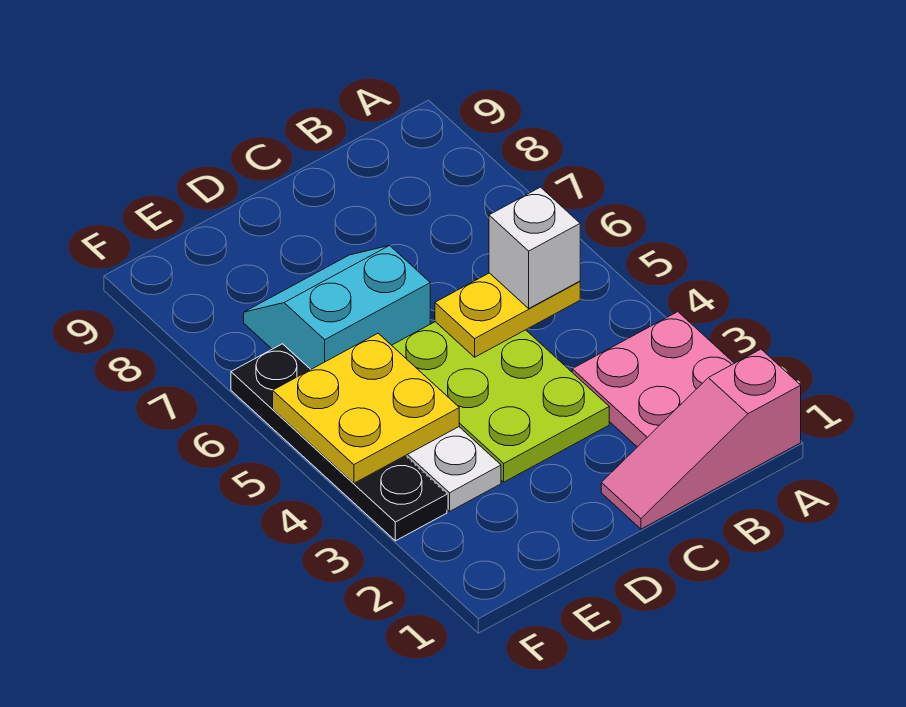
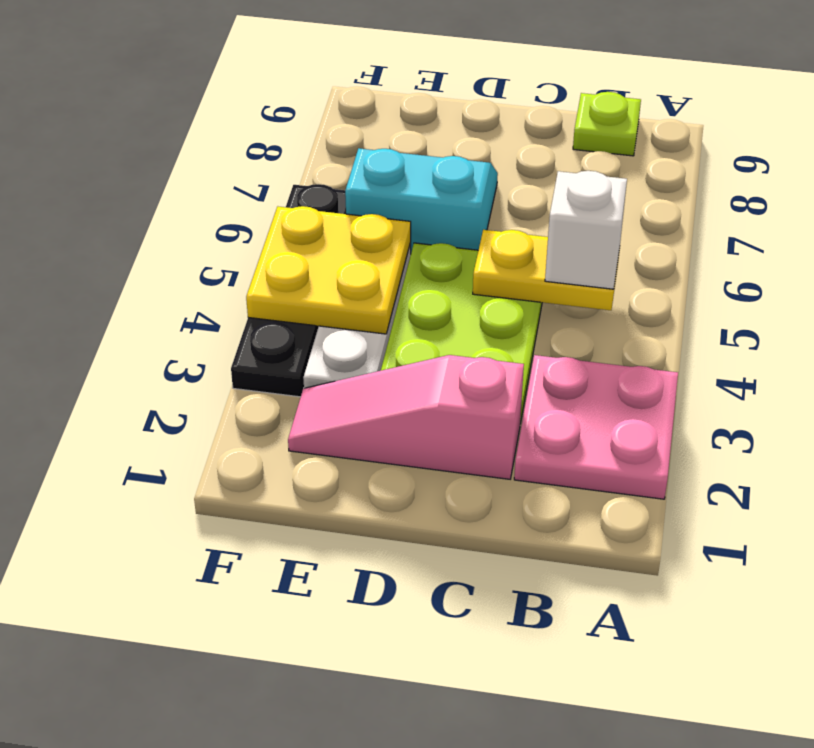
pink slope A1:C1 level 1 top A -> pink slope C2:E2 level 1 top C
none -> lime plate B9 level 1

